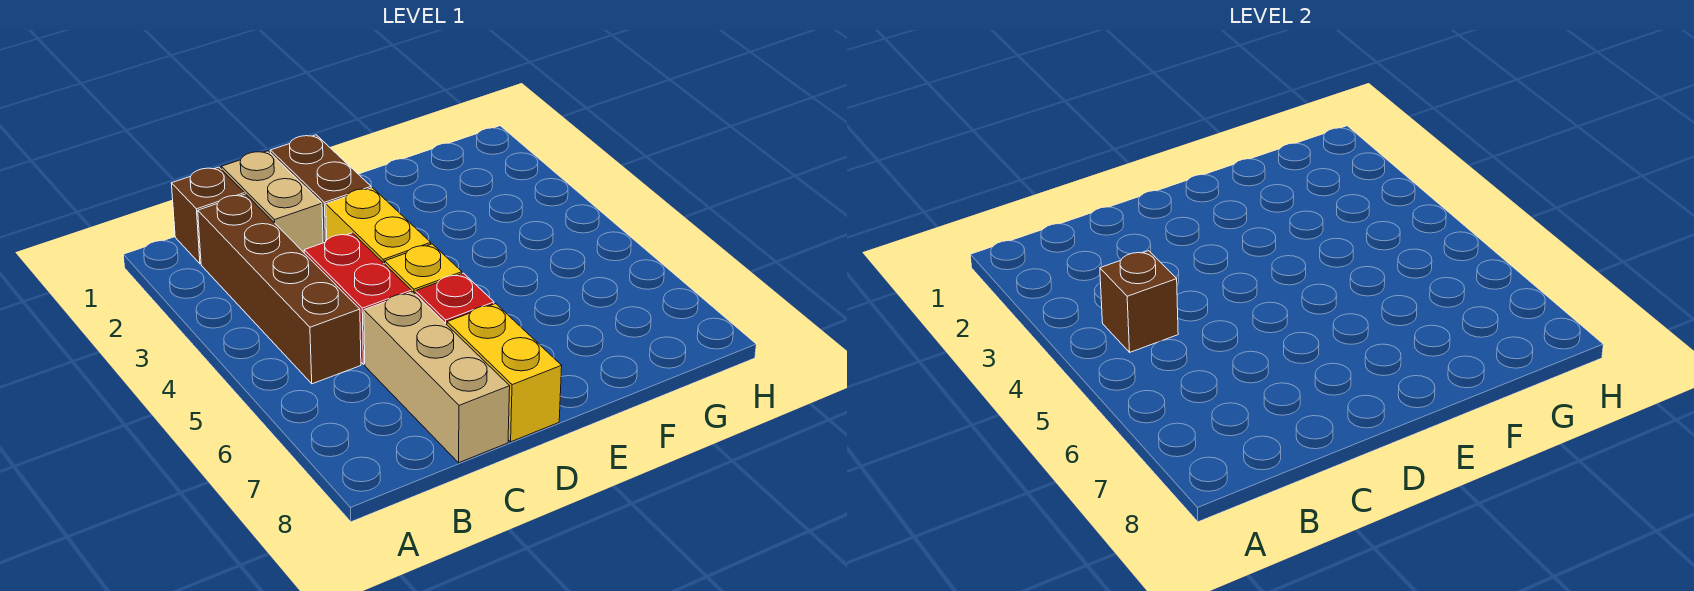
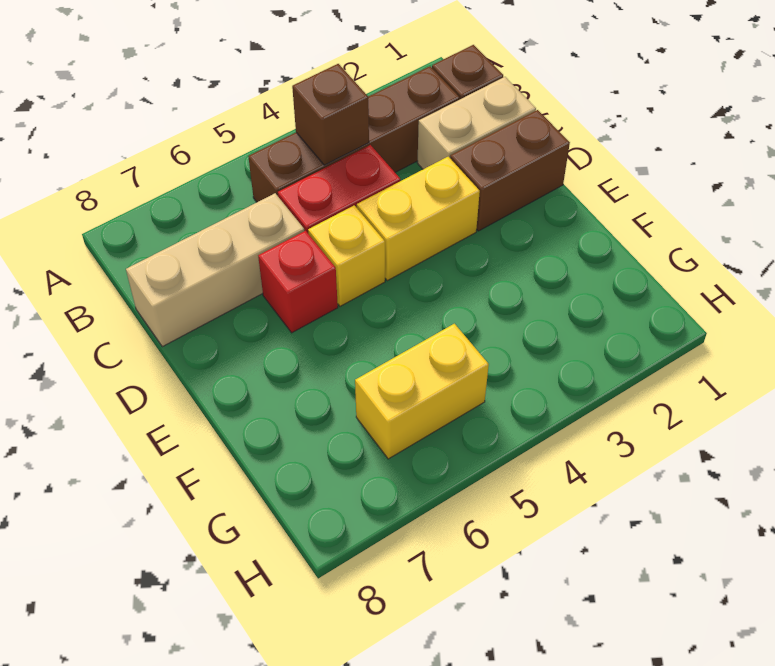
yellow brick D7:D8 level 1 -> yellow brick G5:G6 level 1

